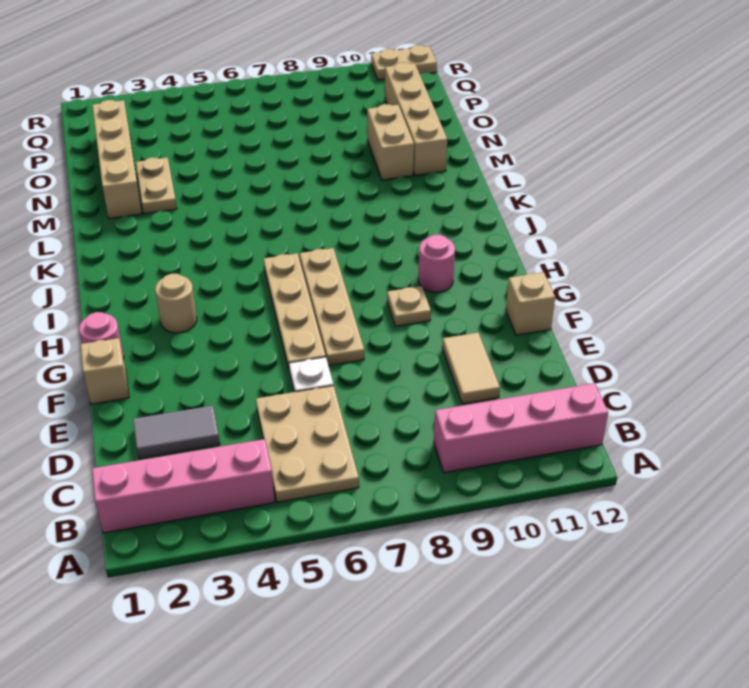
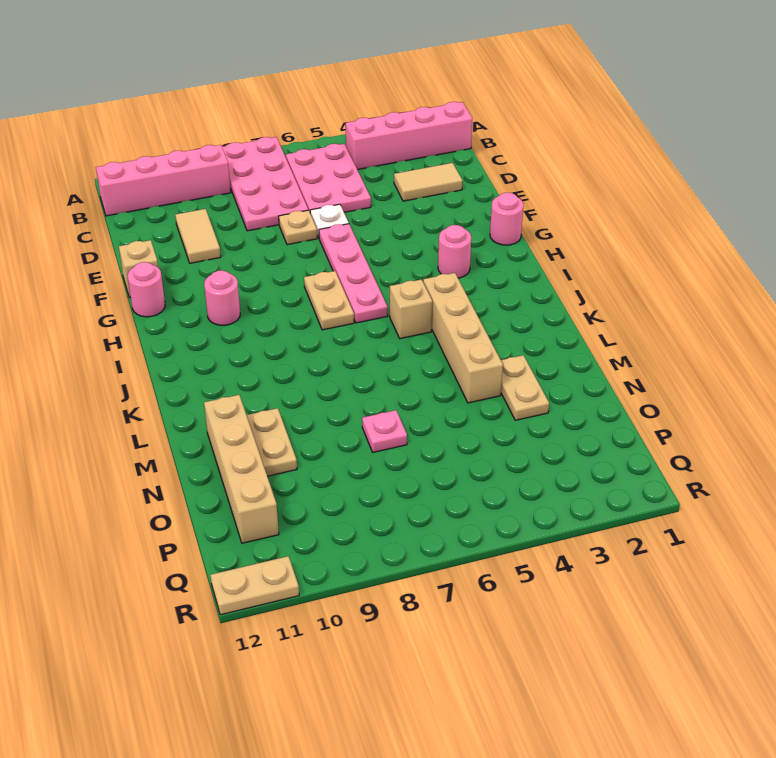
none -> pink plate A7:D8 level 1
tan plate B5:D6 level 1 -> pink plate B5:D6 level 1
grey tile D2:D3 level 1 -> tan tile D2:D3 level 1
tan brick F1 level 1 -> tan brick J5 level 1
tan plate F6:I6 level 1 -> pink plate F6:I6 level 1
tan plate F7:I7 level 1 -> tan plate H7:I7 level 1
tan plate G9 level 1 -> tan plate E7 level 1
none -> pink round brick G12 level 1
tan round brick H3 level 1 -> pink round brick H3 level 1
tan brick M2:P2 level 1 -> tan brick J4:M4 level 1
tan brick M10:N10 level 1 -> tan plate M10:N10 level 1
none -> pink plate N7 level 1

